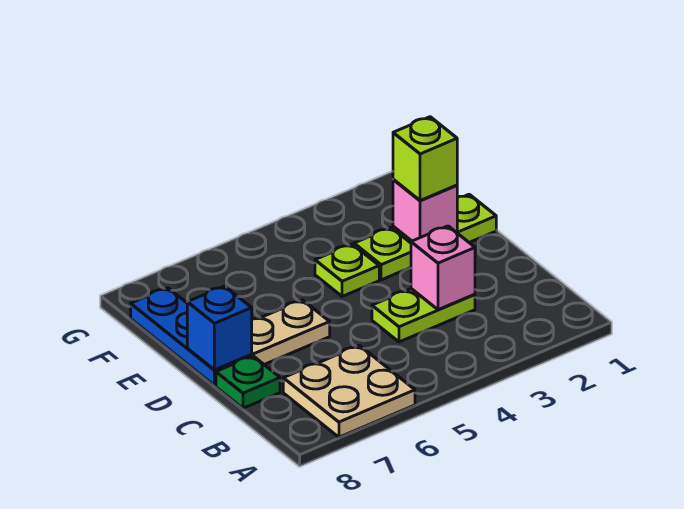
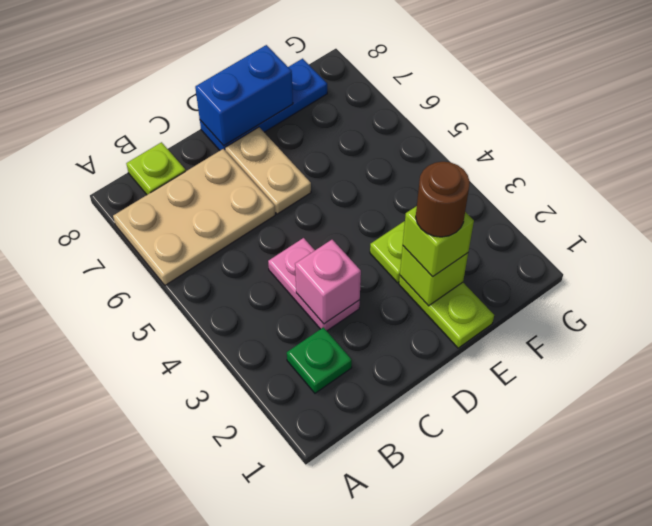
tan plate A6:B7 level 1 -> tan plate A6:C7 level 1
lime plate C3:C4 level 1 -> pink plate C3:C4 level 1
green plate C8 level 1 -> green plate B2 level 1
blue brick D8 level 2 -> blue brick D8:E8 level 2
pink brick E2 level 2 -> lime brick E2 level 2
none -> brown round brick E2 level 4
lime plate E4 level 1 -> lime plate B8 level 1

